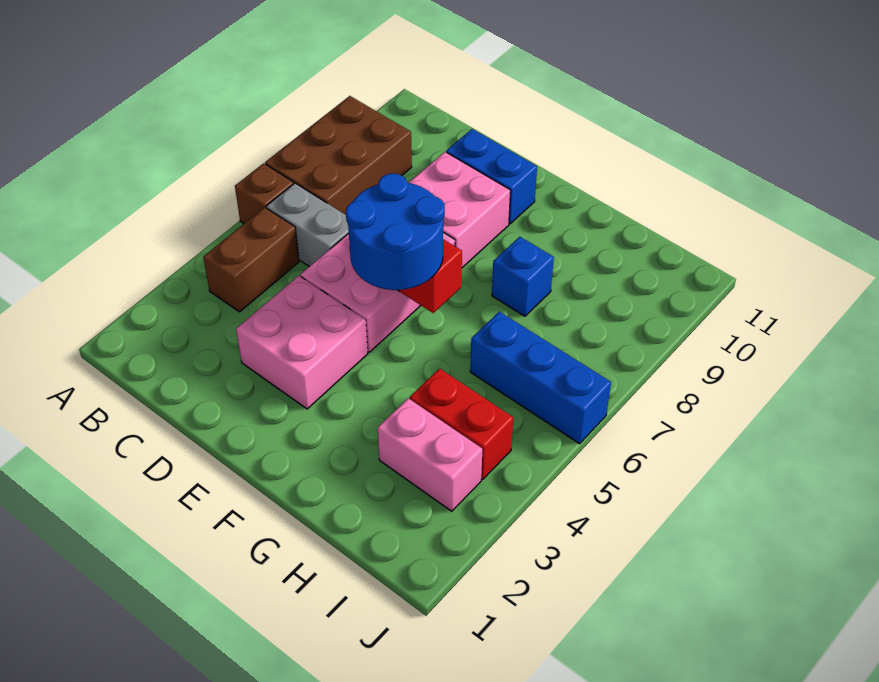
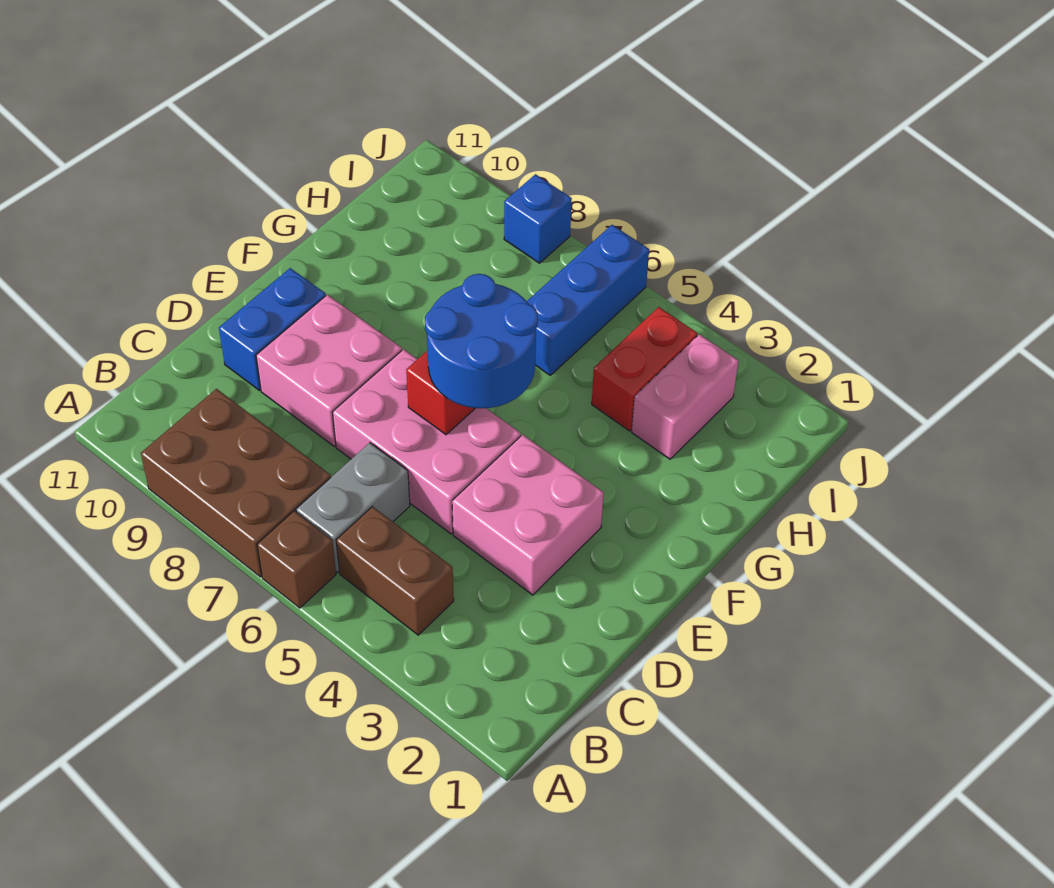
blue brick G8 level 1 -> blue brick J8 level 1

